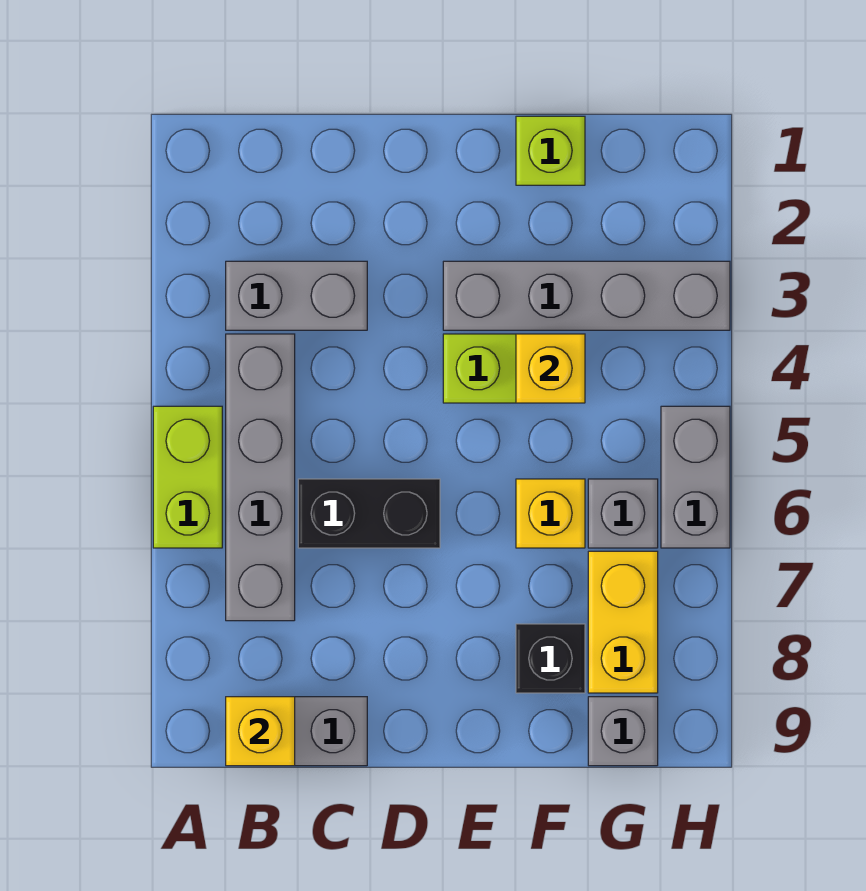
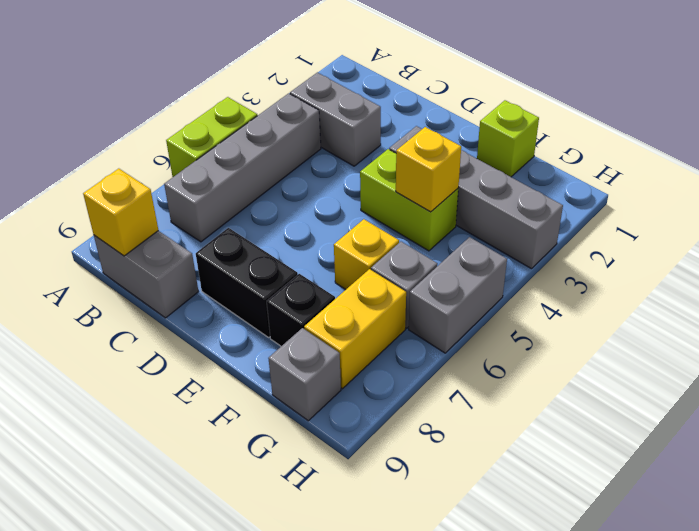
black brick C6:D6 level 1 -> black brick D8:E8 level 1

